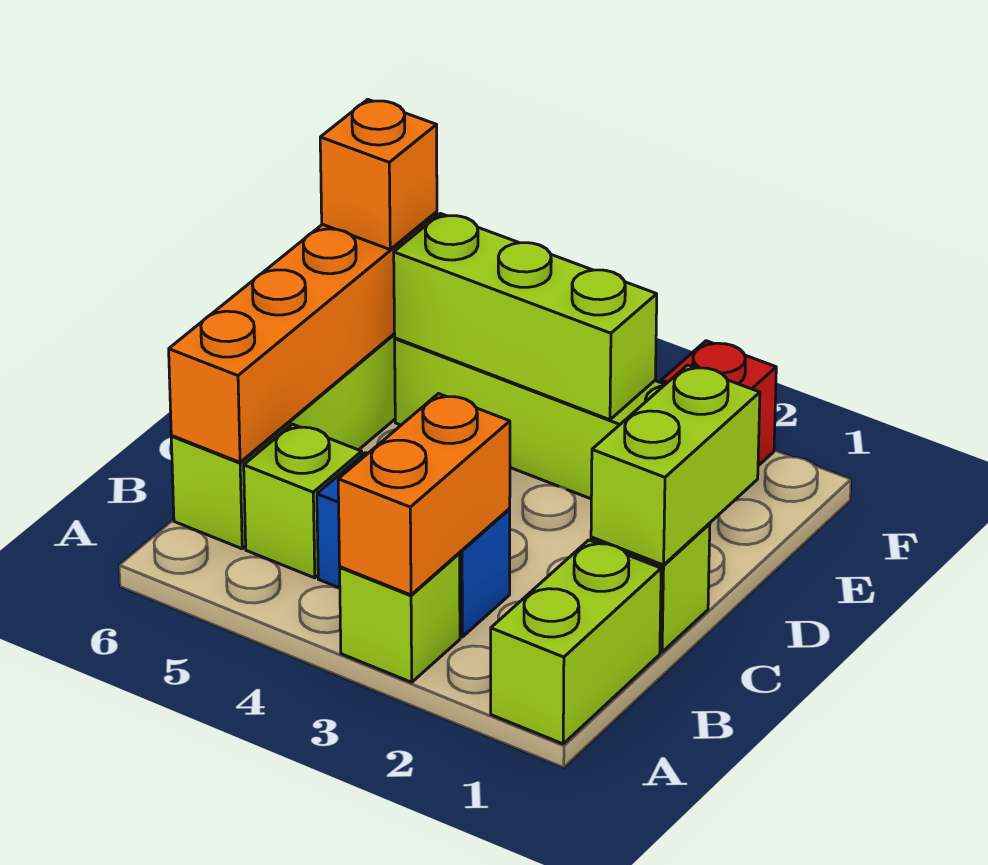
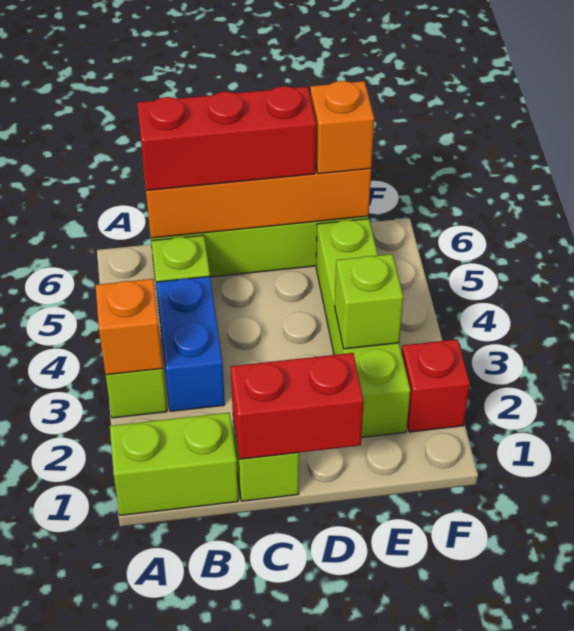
orange brick A3:B3 level 2 -> orange brick A3 level 2
none -> red brick B6:D6 level 3
lime brick C1:D1 level 2 -> red brick C1:D1 level 2
lime brick E3:E5 level 2 -> lime brick E3 level 2

